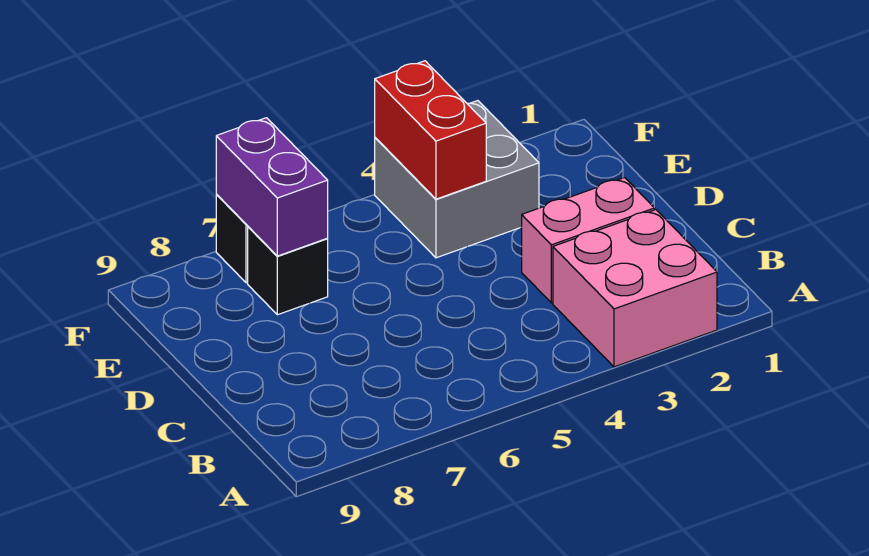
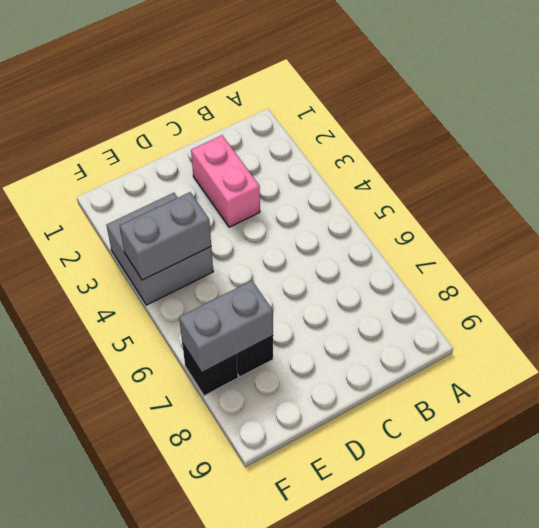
pink brick A2:B3 level 1 -> none
red brick E4:F4 level 2 -> grey brick E4:F4 level 2
purple brick E7:F7 level 2 -> grey brick E7:F7 level 2

